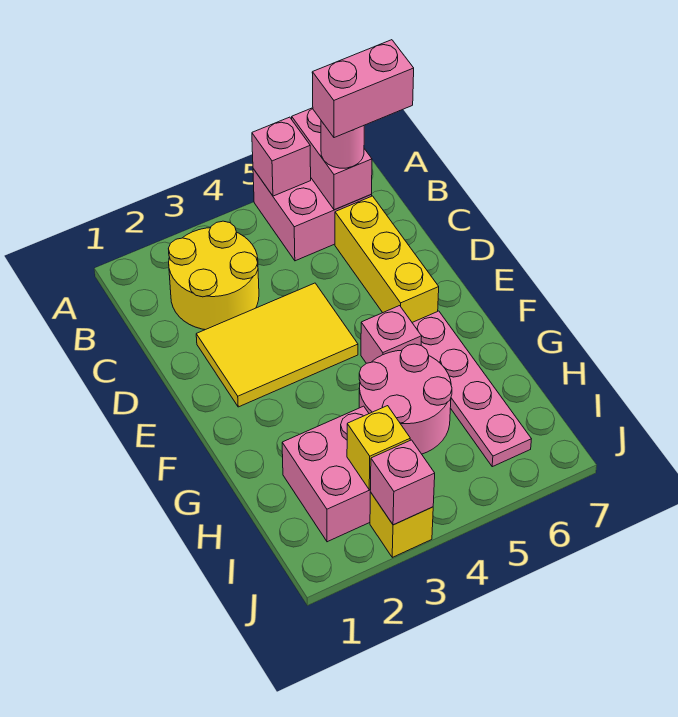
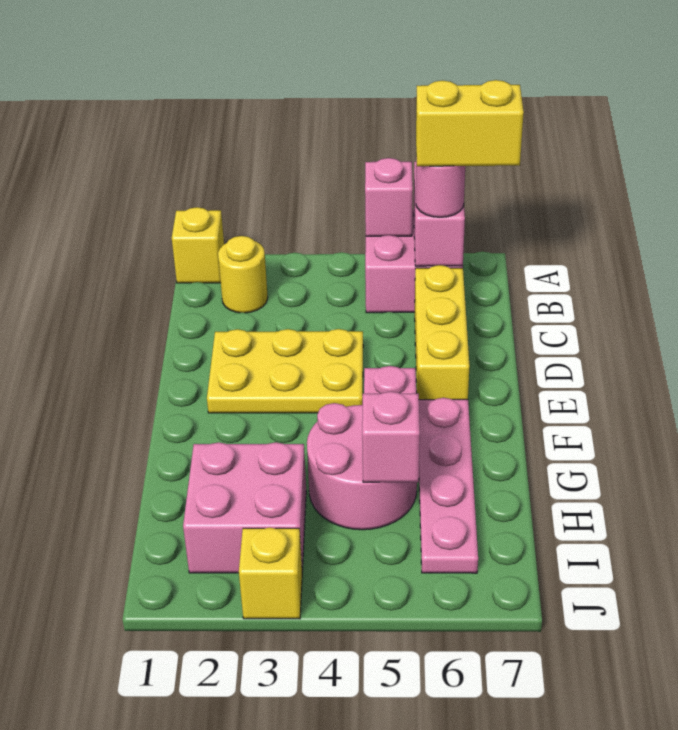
yellow round brick B2:C3 level 1 -> yellow round brick B2 level 1
pink brick B6:B7 level 4 -> yellow brick B6:B7 level 4
yellow tile D2:E4 level 1 -> yellow plate D2:E4 level 1
yellow brick I3 level 2 -> yellow brick A1 level 1
pink brick J3 level 2 -> pink brick H5 level 2

